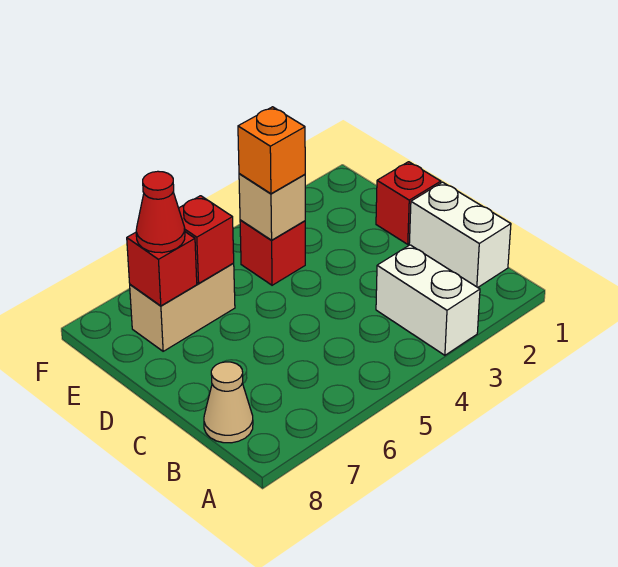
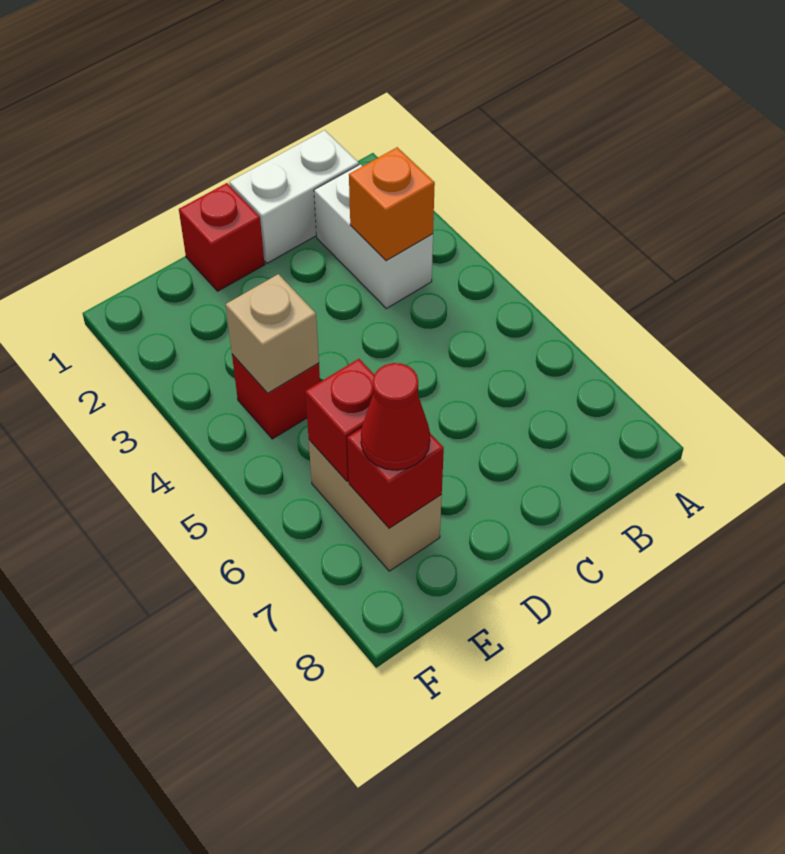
white brick A3:B3 level 1 -> white brick B2:B3 level 1
tan cone B8 level 1 -> none
orange brick E4 level 3 -> orange brick B3 level 2

